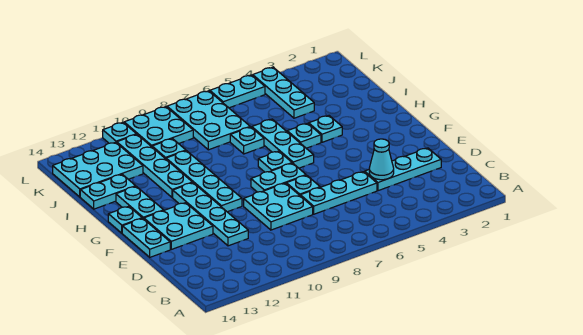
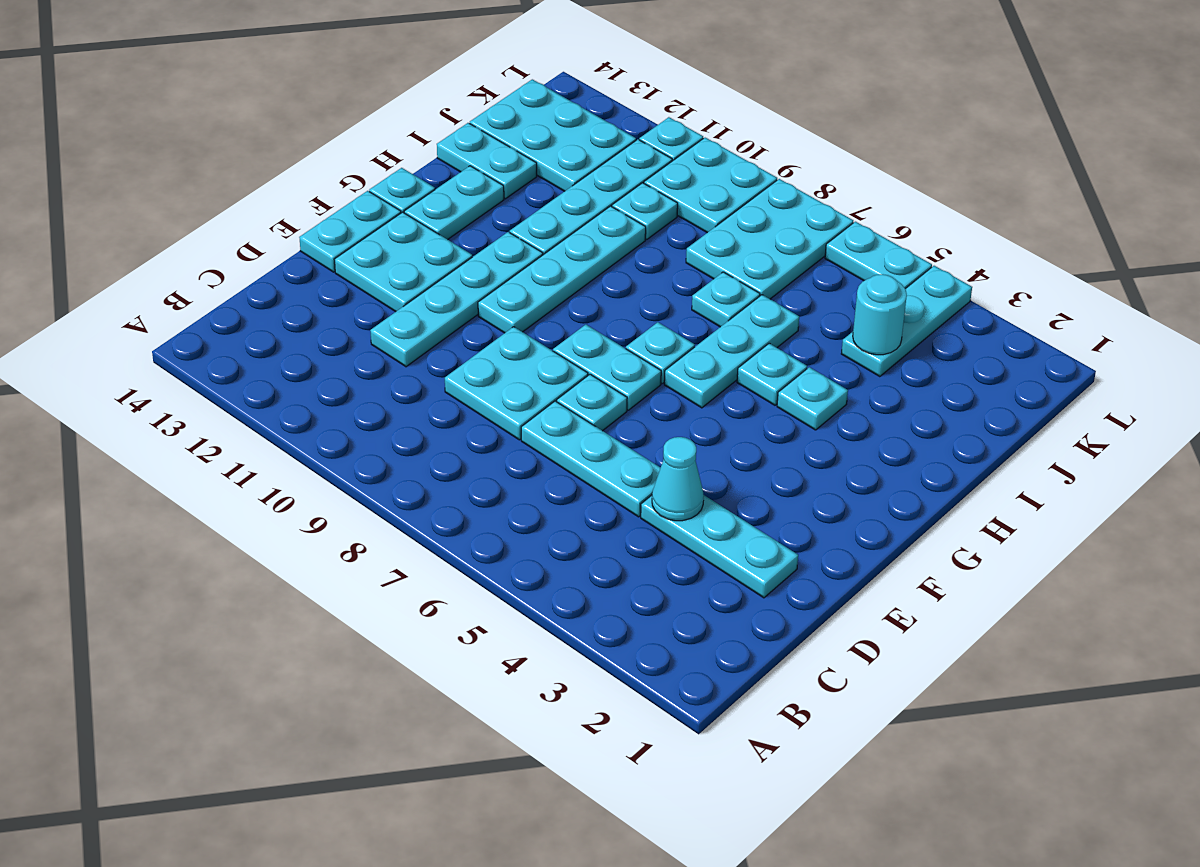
none -> cyan round brick J4 level 2

